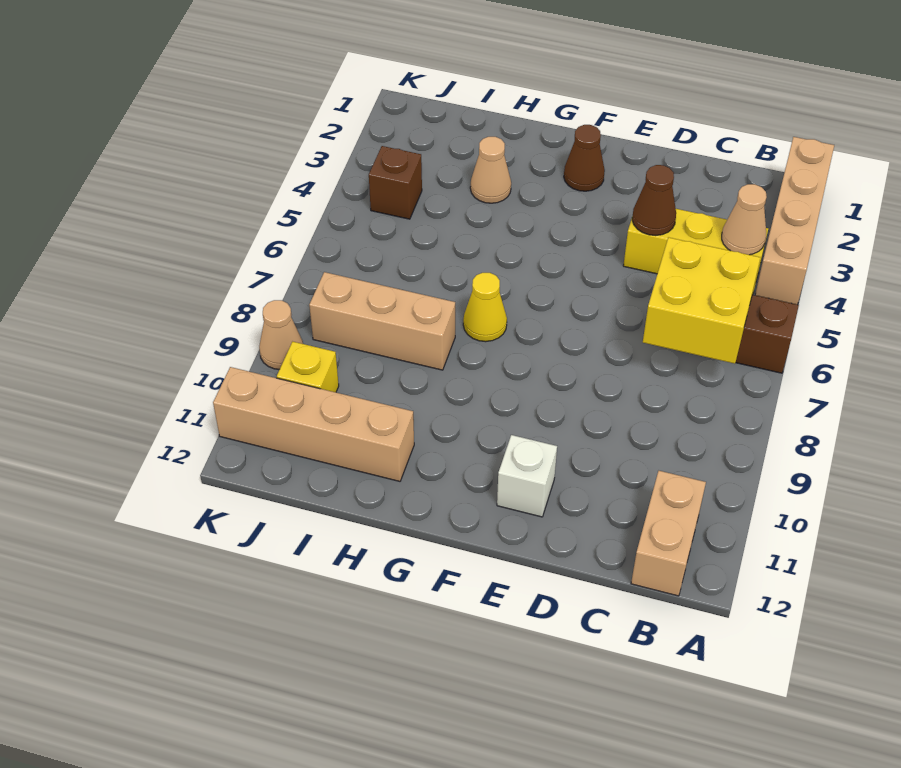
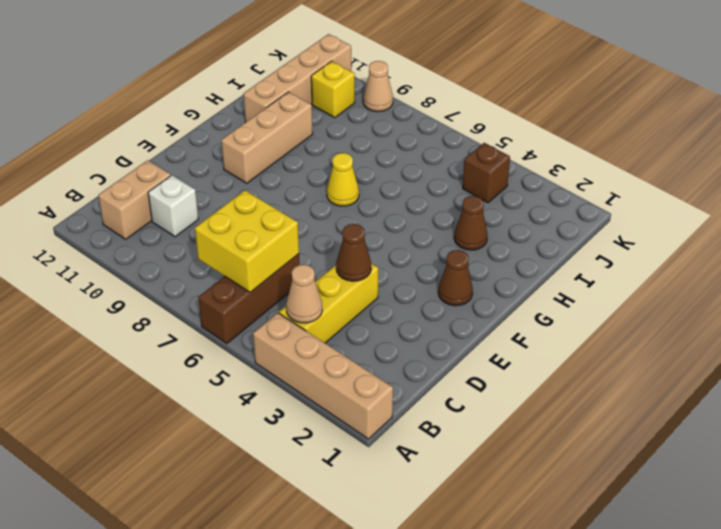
tan brick B11:B12 level 1 -> tan brick B11:C11 level 1
white brick E11 level 1 -> white brick C10 level 1
tan cone H3 level 1 -> brown cone H3 level 1
tan brick H8:J8 level 1 -> tan brick F10:H10 level 1

